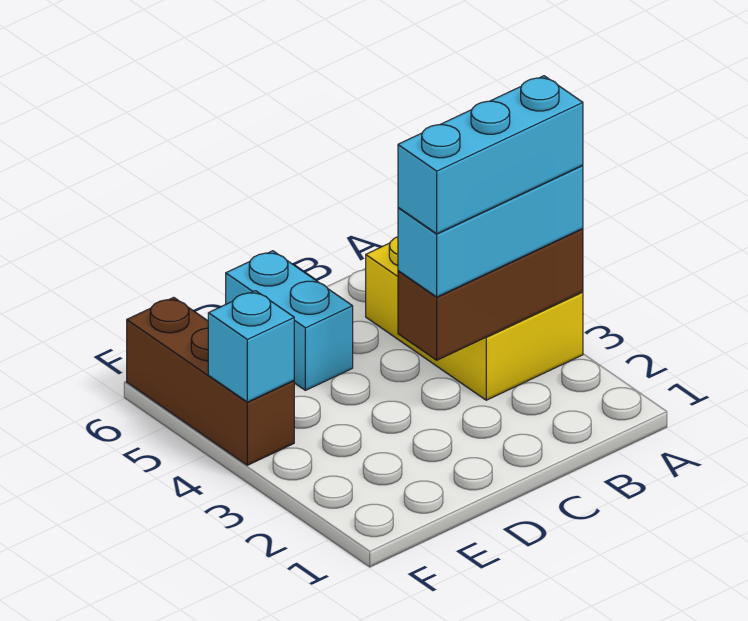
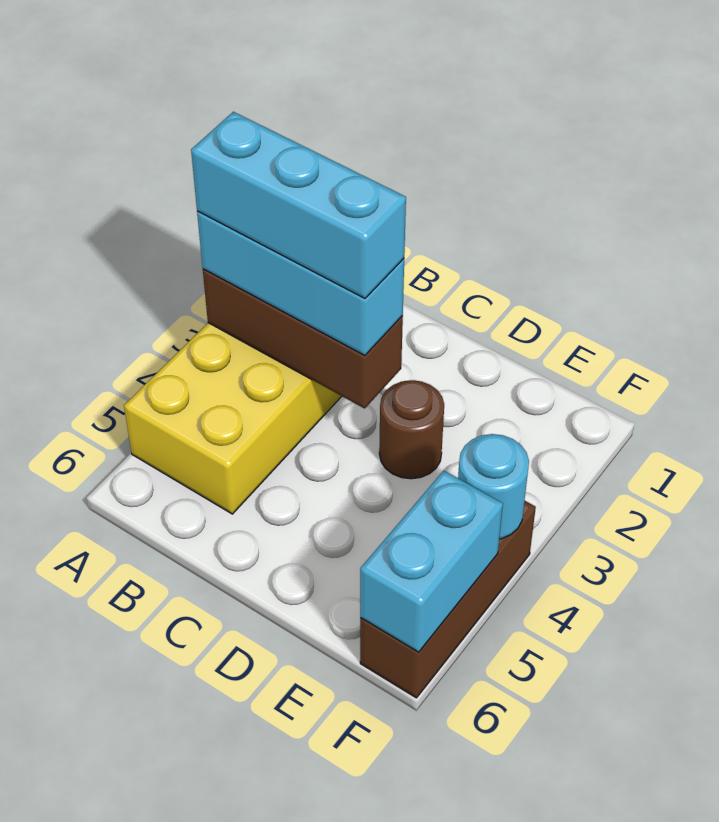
none -> brown round brick D3 level 1
cyan brick D5:D6 level 1 -> cyan brick F5:F6 level 2
cyan brick F4 level 2 -> cyan round brick F4 level 2

